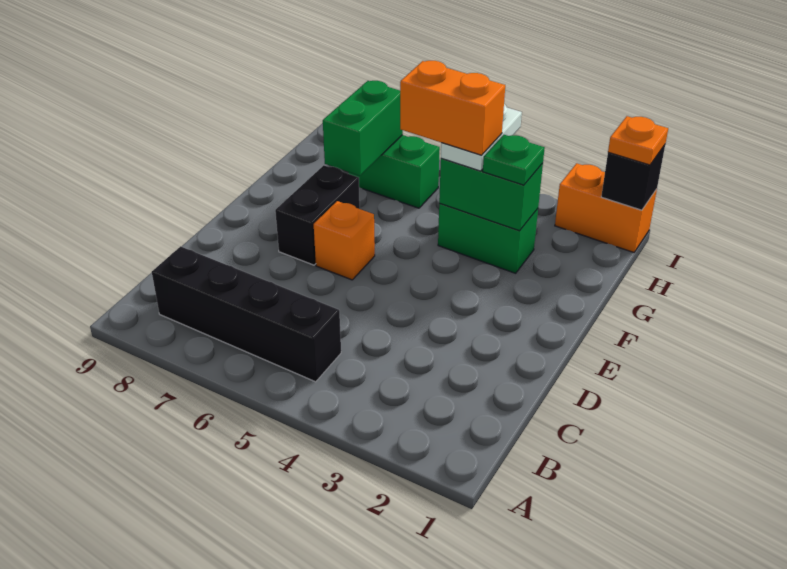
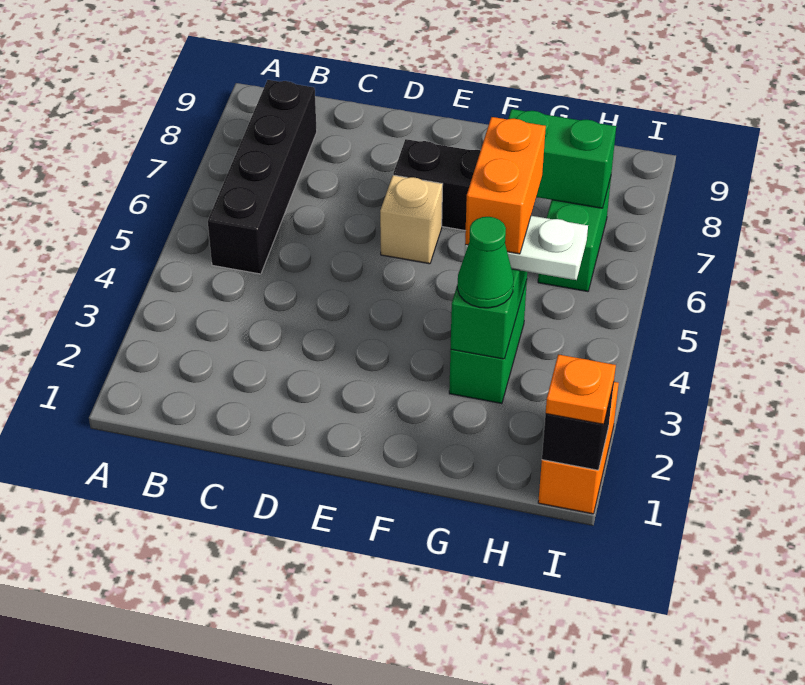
orange brick E6 level 1 -> tan brick E6 level 1
green plate G3 level 3 -> green cone G3 level 3

